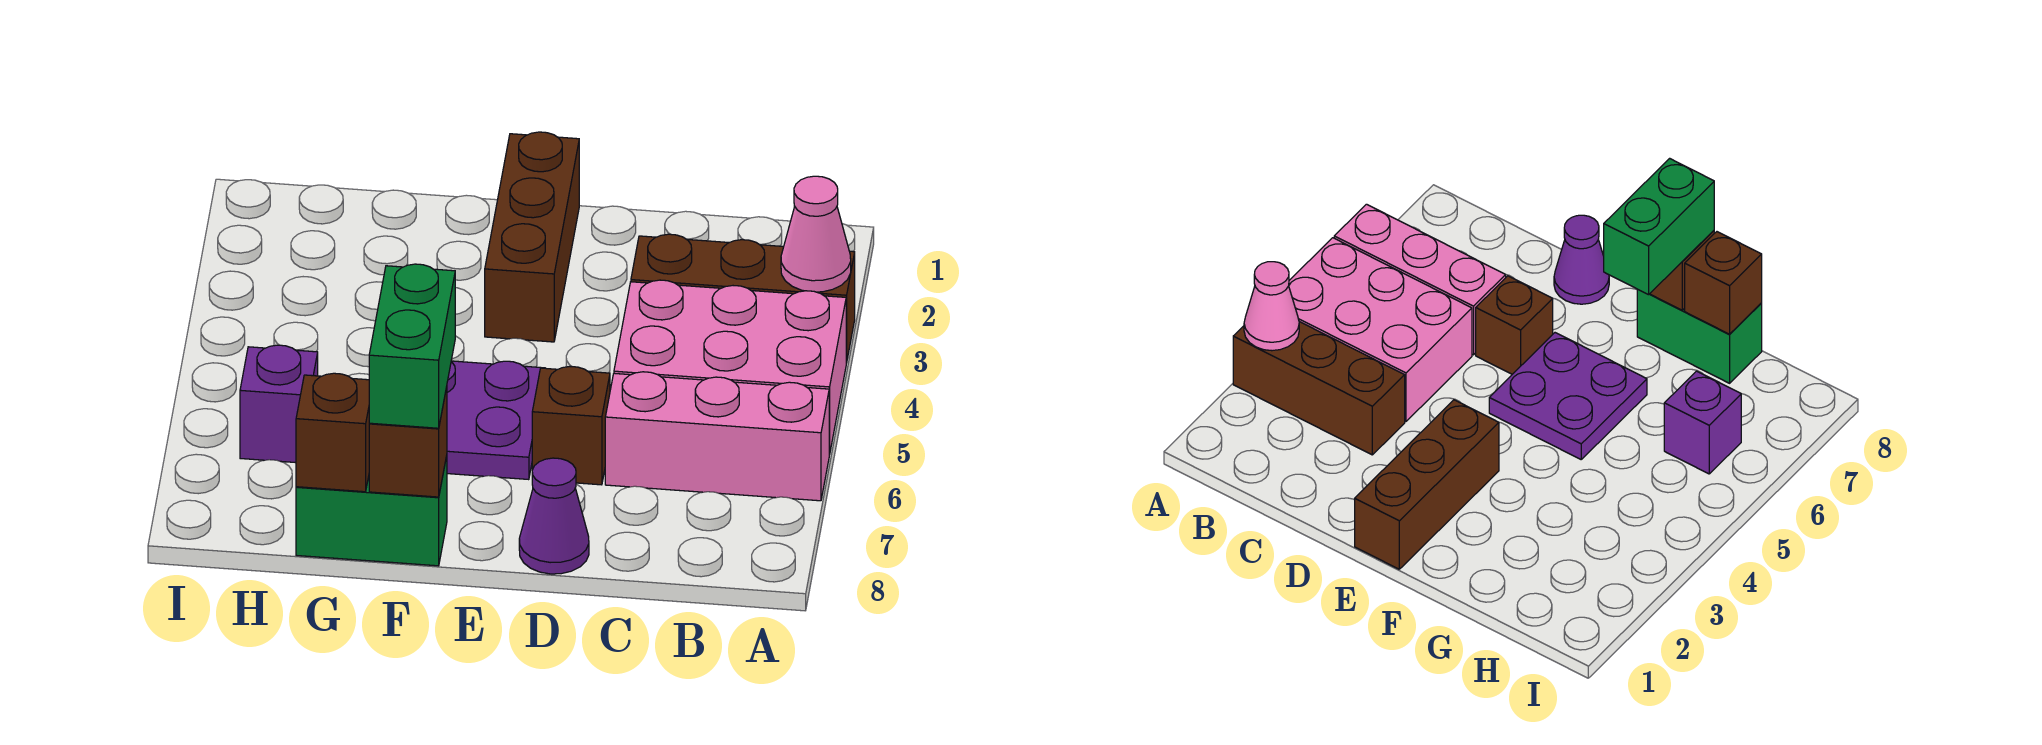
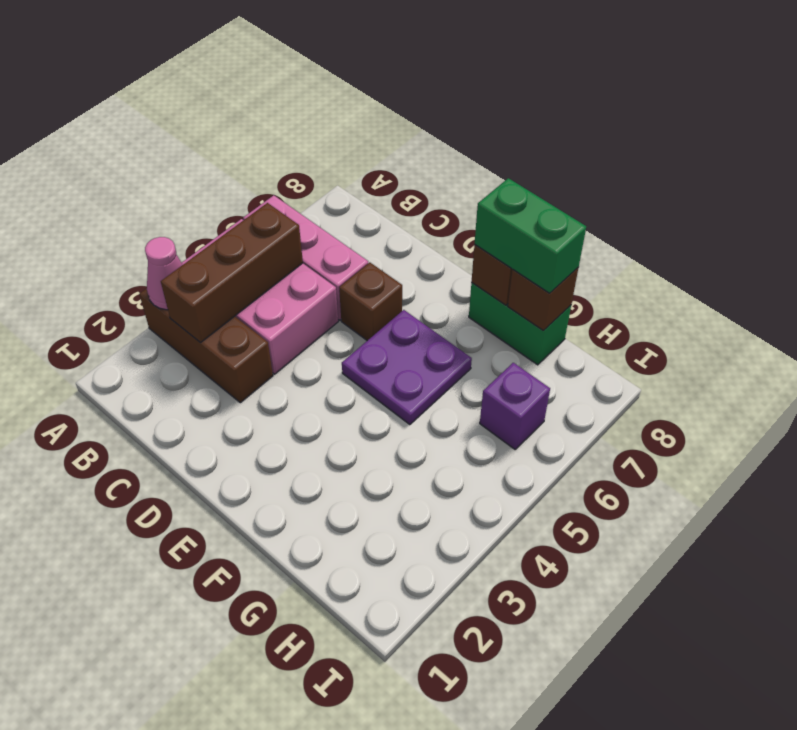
purple cone D8 level 1 -> none
brown brick E1:E3 level 1 -> brown brick B3:B5 level 2
green brick F7:F8 level 3 -> green brick F8:G8 level 3

